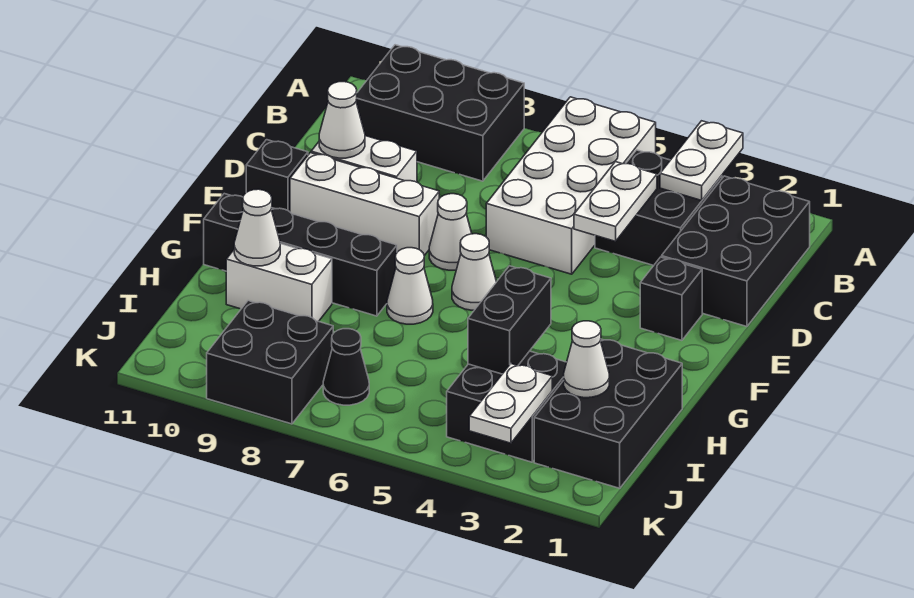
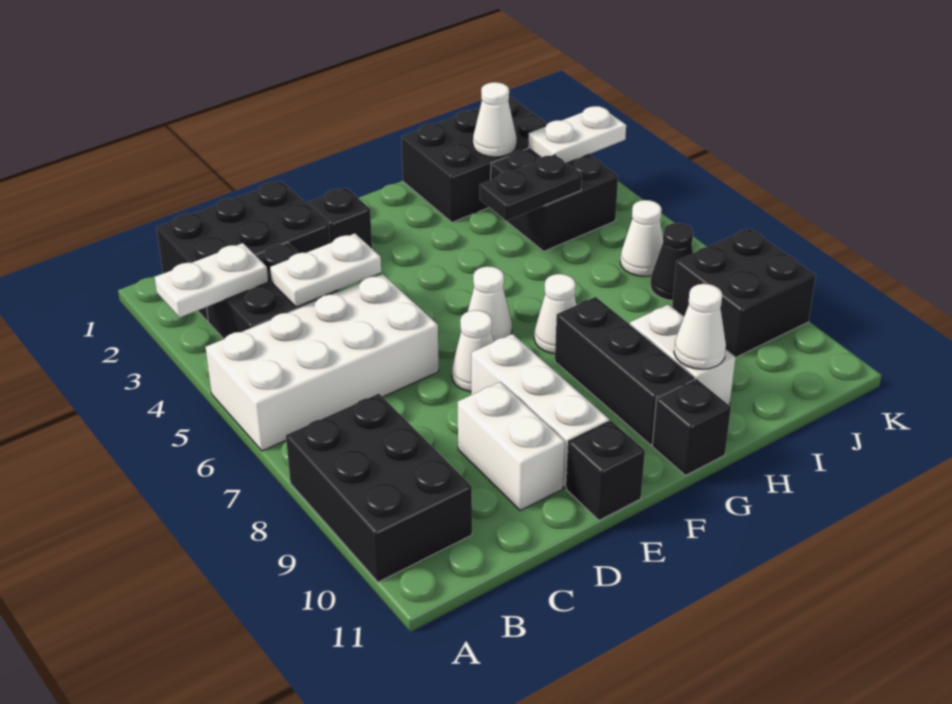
white cone D10 level 2 -> white cone J6 level 1
black brick H4:I4 level 2 -> black plate H4:I4 level 2

